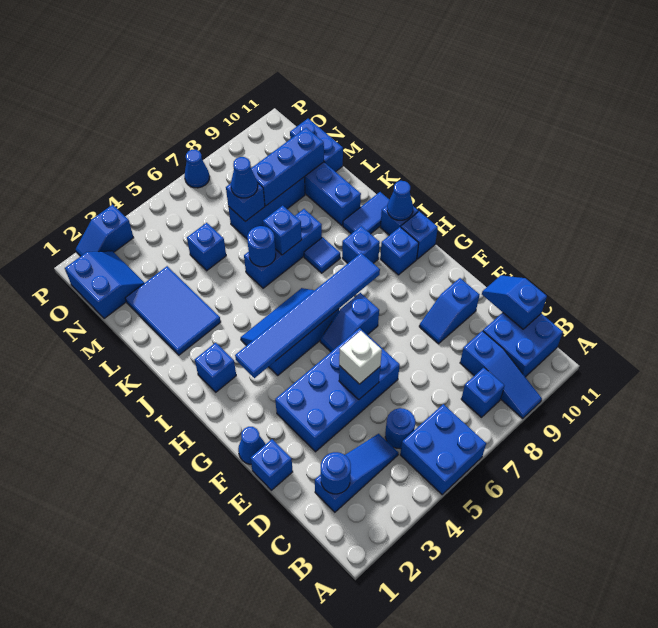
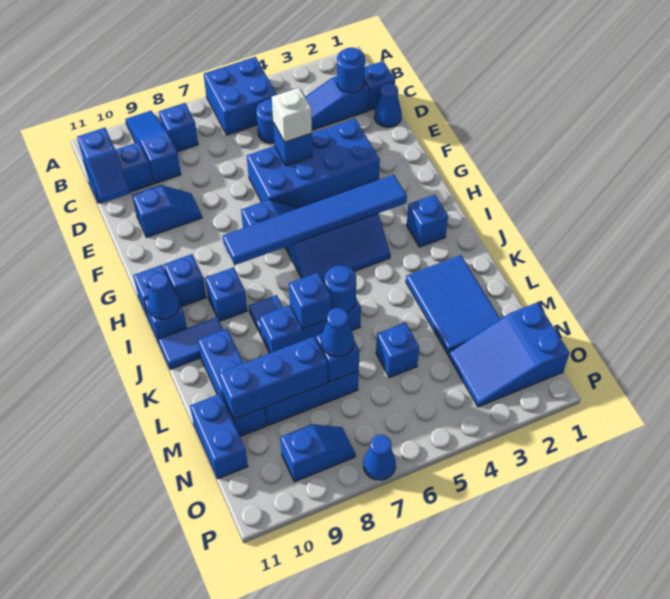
blue brick B10:C11 level 1 -> blue brick C10:C11 level 1
blue brick E1 level 1 -> blue brick C1 level 1
blue cone F1 level 1 -> blue cone D1 level 1
blue slope N1:O2 level 1 top 1 -> blue slope N1:O3 level 1 top 1
blue slope P2:P3 level 1 top 3 -> blue slope O8:O9 level 1 top 9

